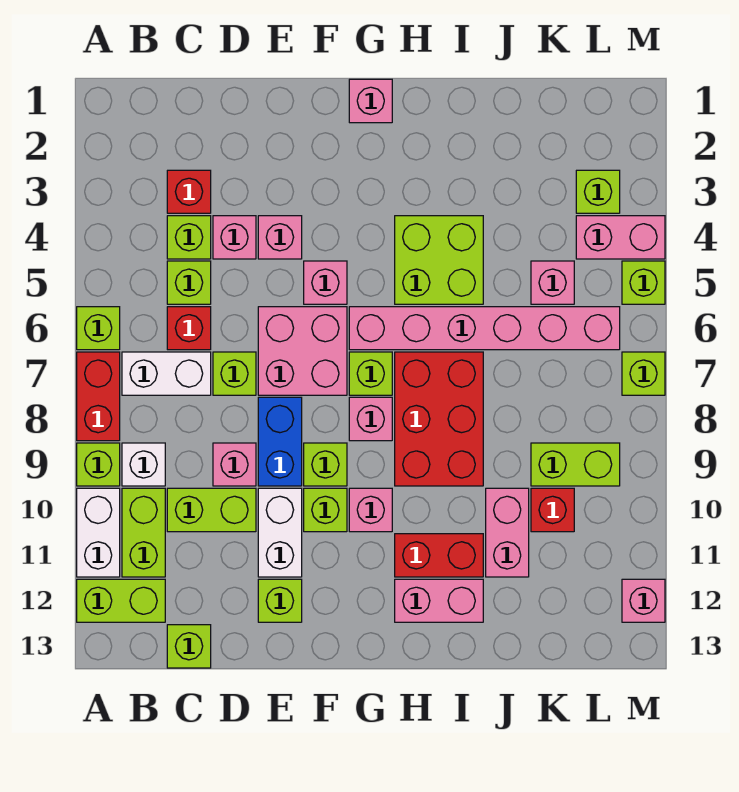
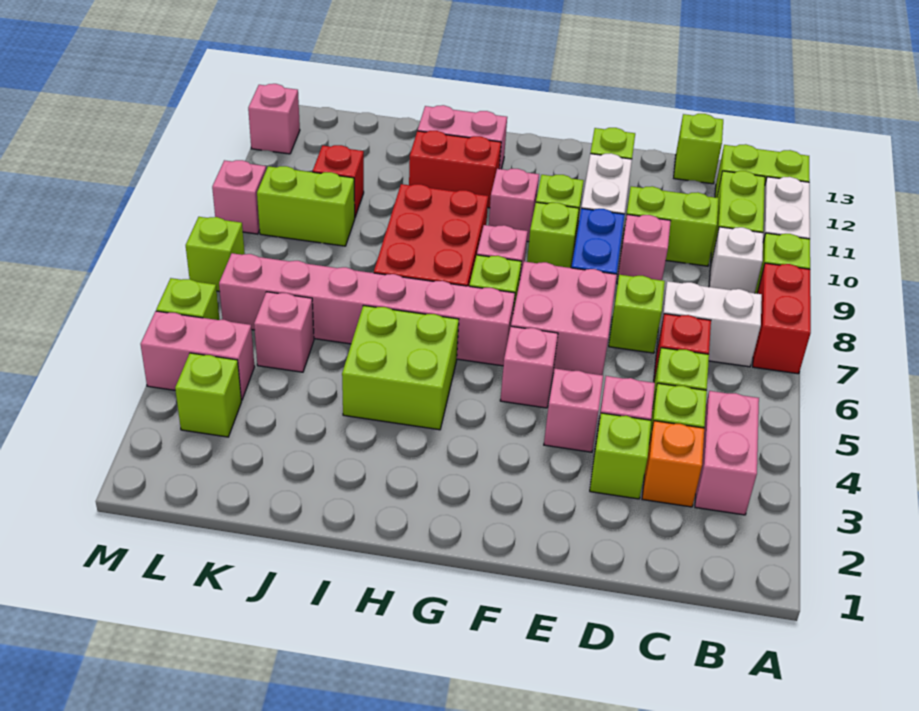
lime brick A6 level 1 -> lime brick D3 level 1
red brick C3 level 1 -> orange brick C3 level 1
pink brick G1 level 1 -> pink brick M9 level 1
pink brick J10:J11 level 1 -> pink brick B3:B4 level 1

